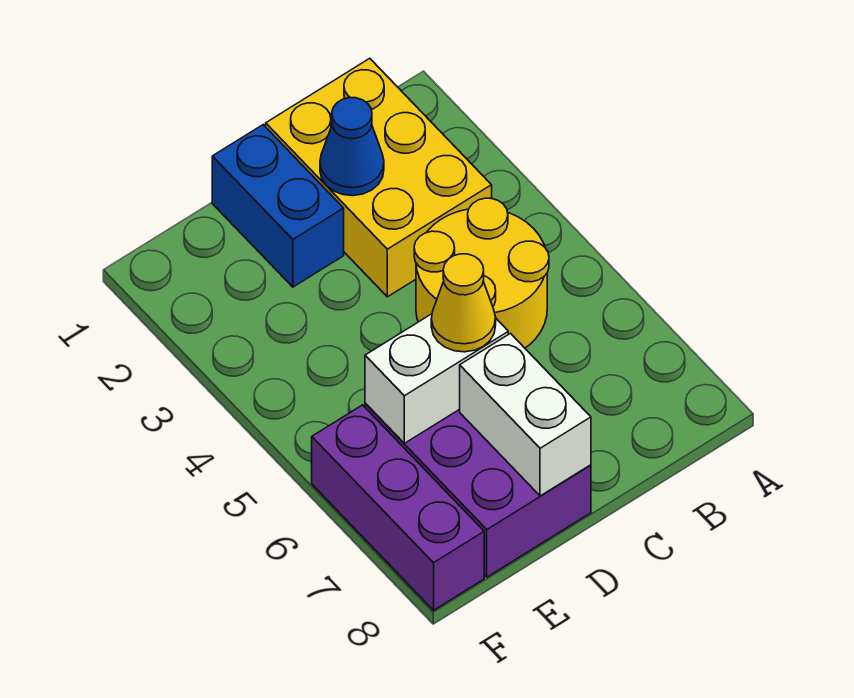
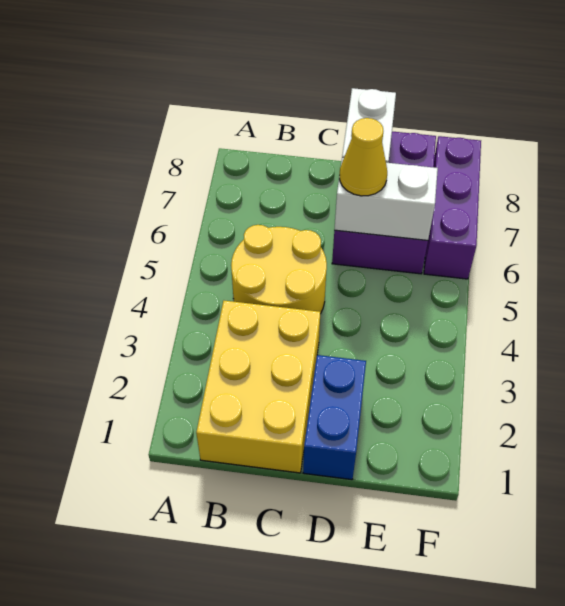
blue cone C2 level 2 -> none

